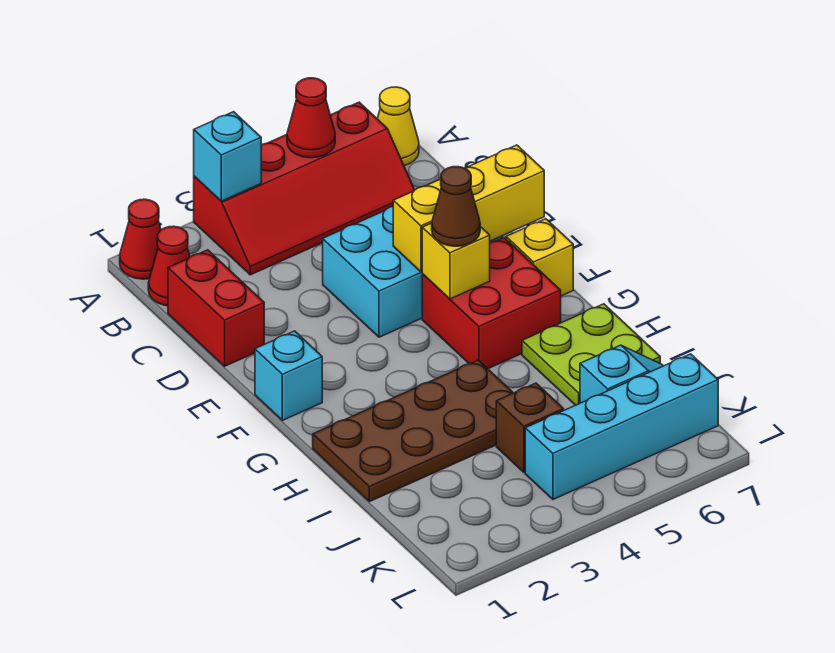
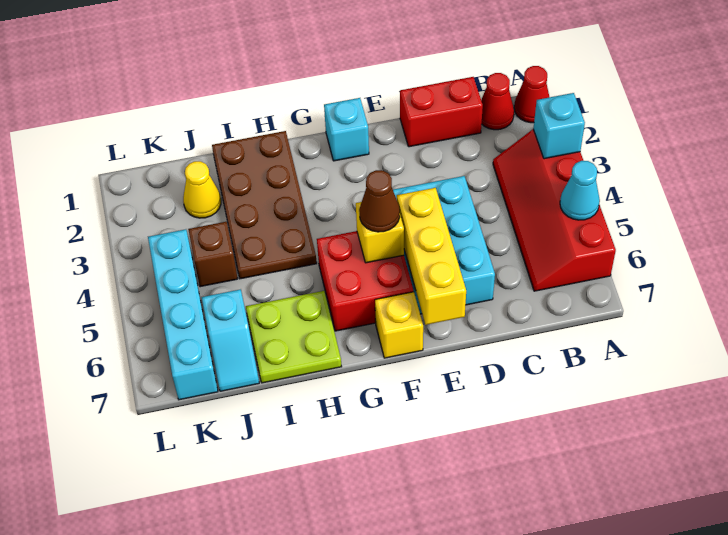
red cone A5 level 2 -> cyan cone A5 level 2
yellow cone A7 level 1 -> yellow cone J2 level 1

